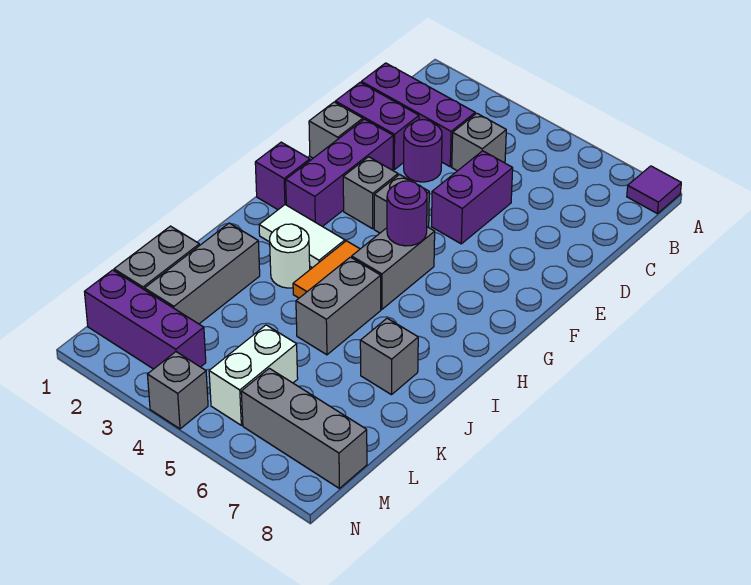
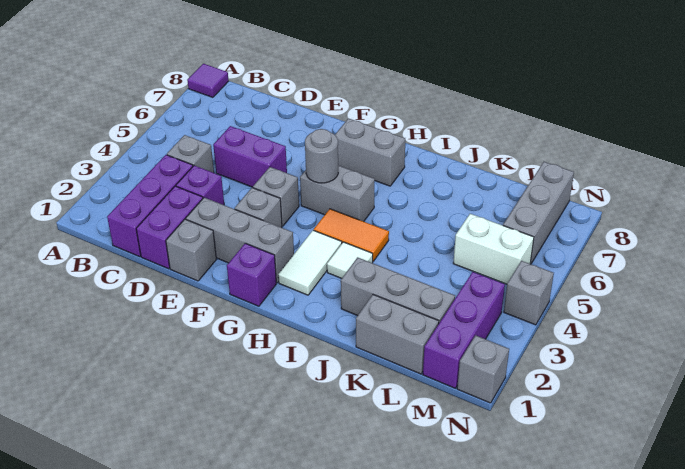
purple round brick D3 level 1 -> purple brick D3 level 1
purple brick E2:G2 level 1 -> grey brick E2:G2 level 1
purple round brick G5 level 2 -> grey round brick G5 level 2
white round brick I3 level 1 -> white tile I3 level 1
grey brick I5:J5 level 1 -> grey brick G7:H7 level 1
grey brick J7 level 1 -> grey brick N1 level 1

